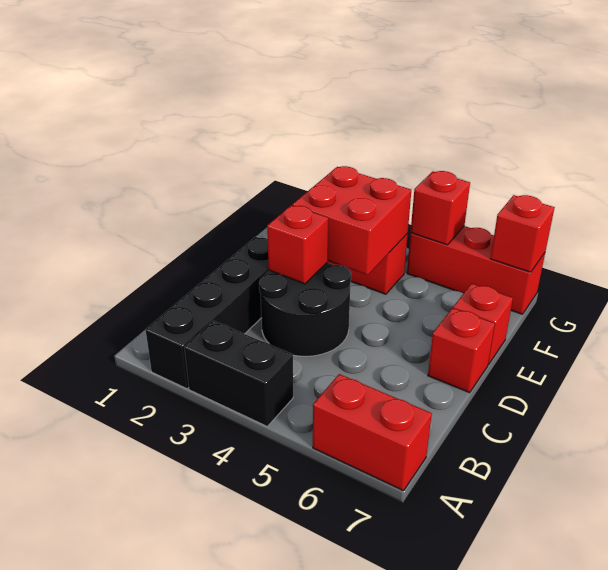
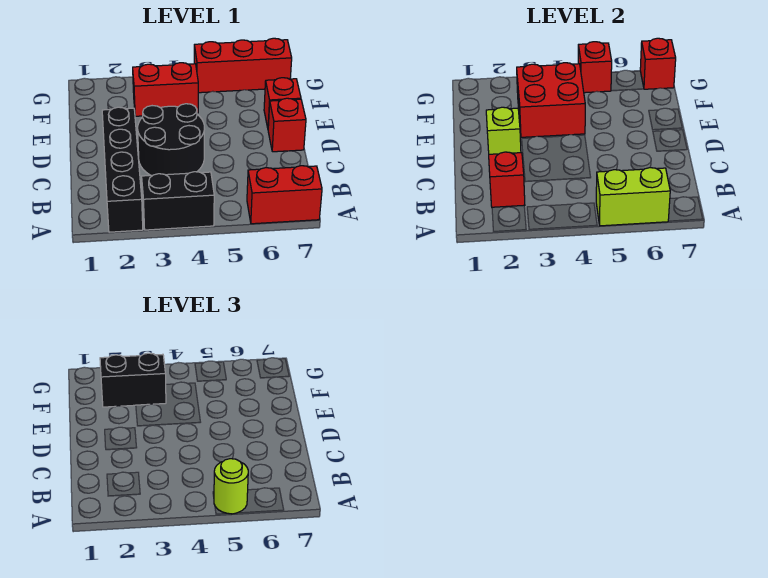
none -> lime brick A5:A6 level 2
none -> lime round brick A5 level 3
none -> lime brick D2 level 2
red brick D3 level 2 -> red brick B2 level 2
none -> black brick F2:F3 level 3

